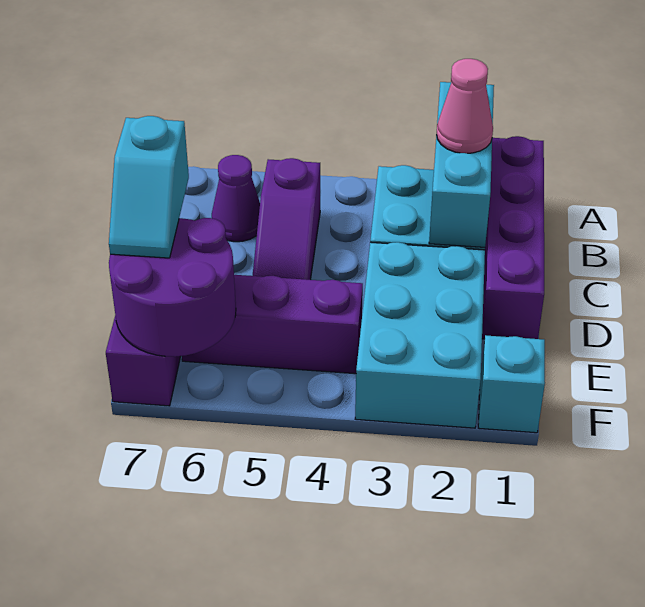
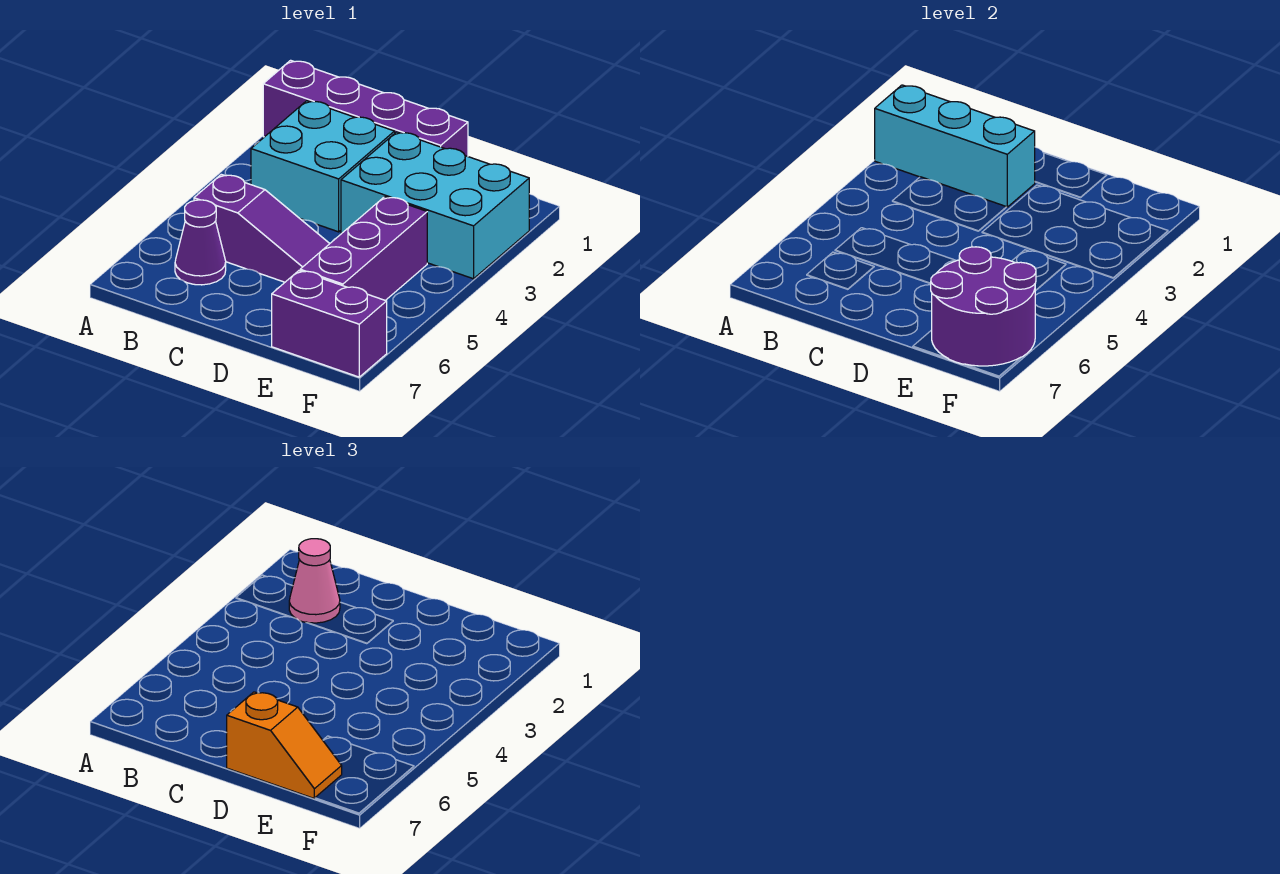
cyan slope D7:E7 level 3 top D -> orange slope D7:E7 level 3 top D
cyan brick F1 level 1 -> none

